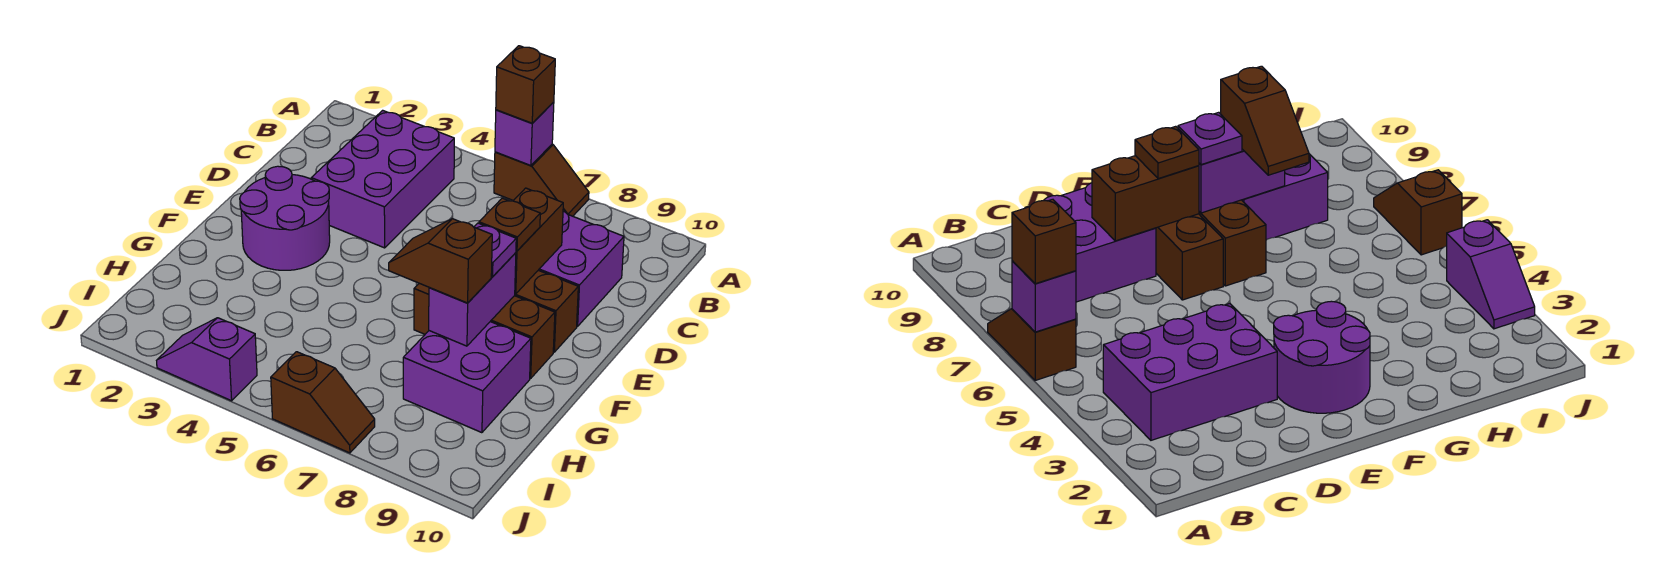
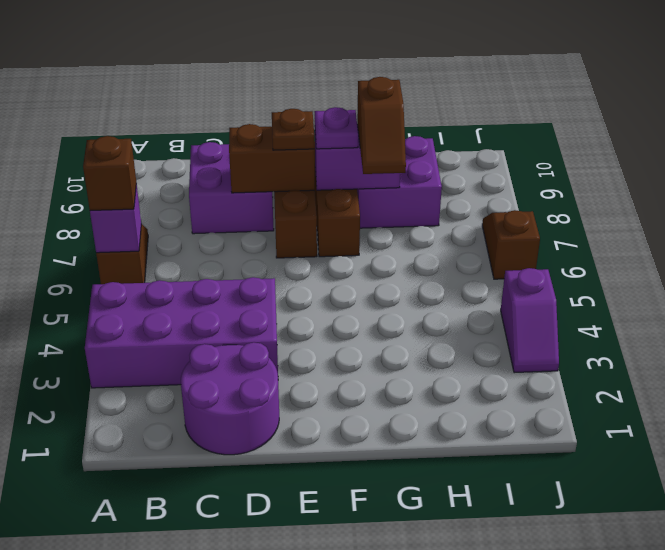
purple brick B3:D4 level 1 -> purple brick A3:D4 level 1
purple round brick E2:F3 level 1 -> purple round brick C1:D2 level 1

